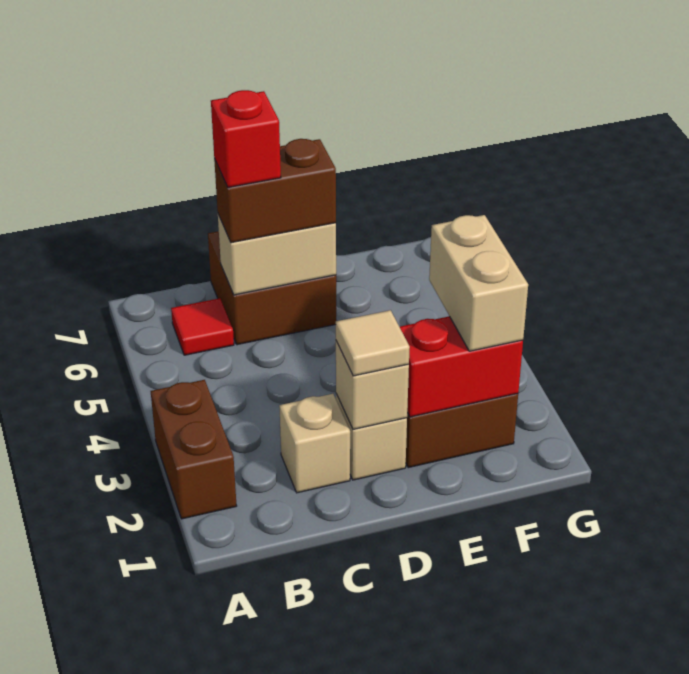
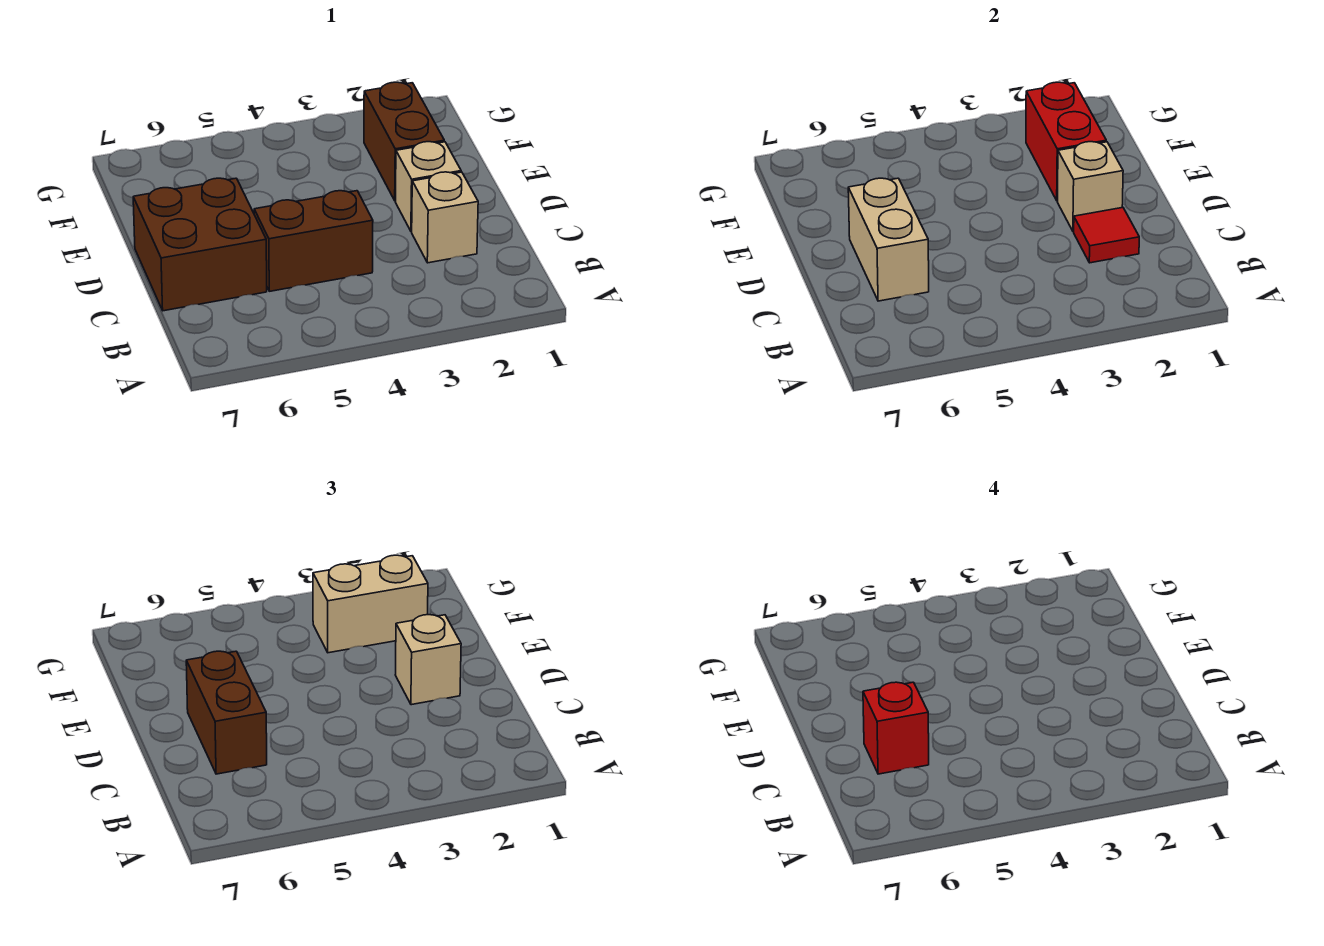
brown brick A2:A3 level 1 -> brown brick C4:C5 level 1
red tile B6 level 1 -> red tile C2 level 2
tan tile D2 level 3 -> tan brick D2 level 3

